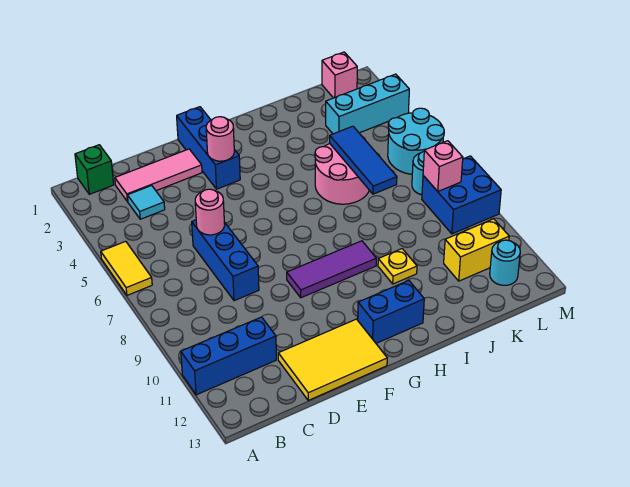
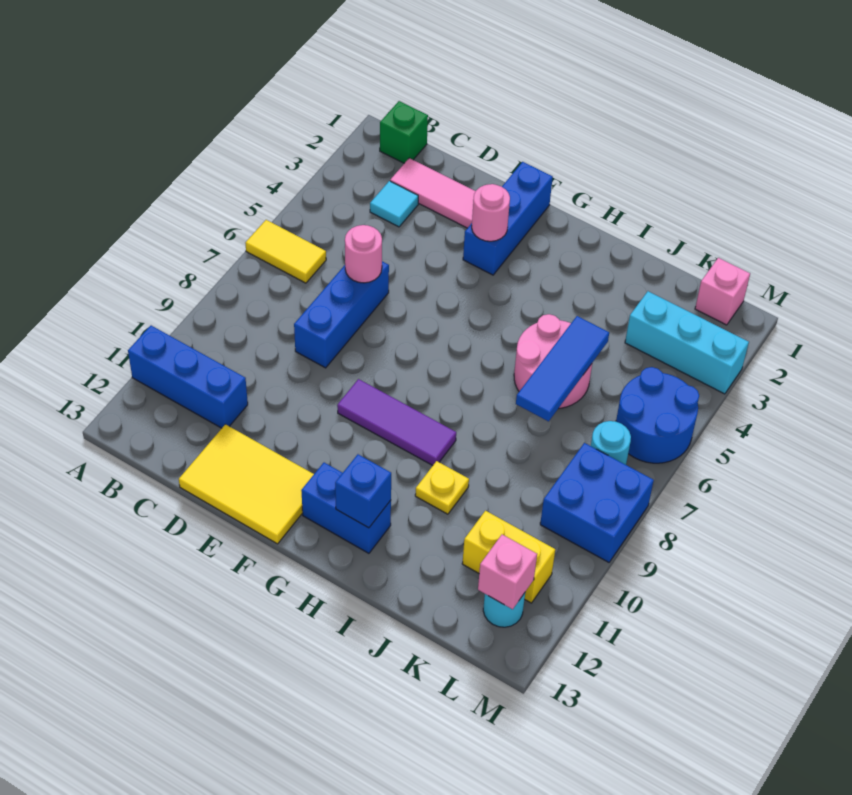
yellow tile A5:A6 level 1 -> yellow tile A6:B6 level 1
none -> blue brick H12 level 2
cyan round brick L5:M6 level 1 -> blue round brick L5:M6 level 1
pink brick L8 level 2 -> pink brick L12 level 2

